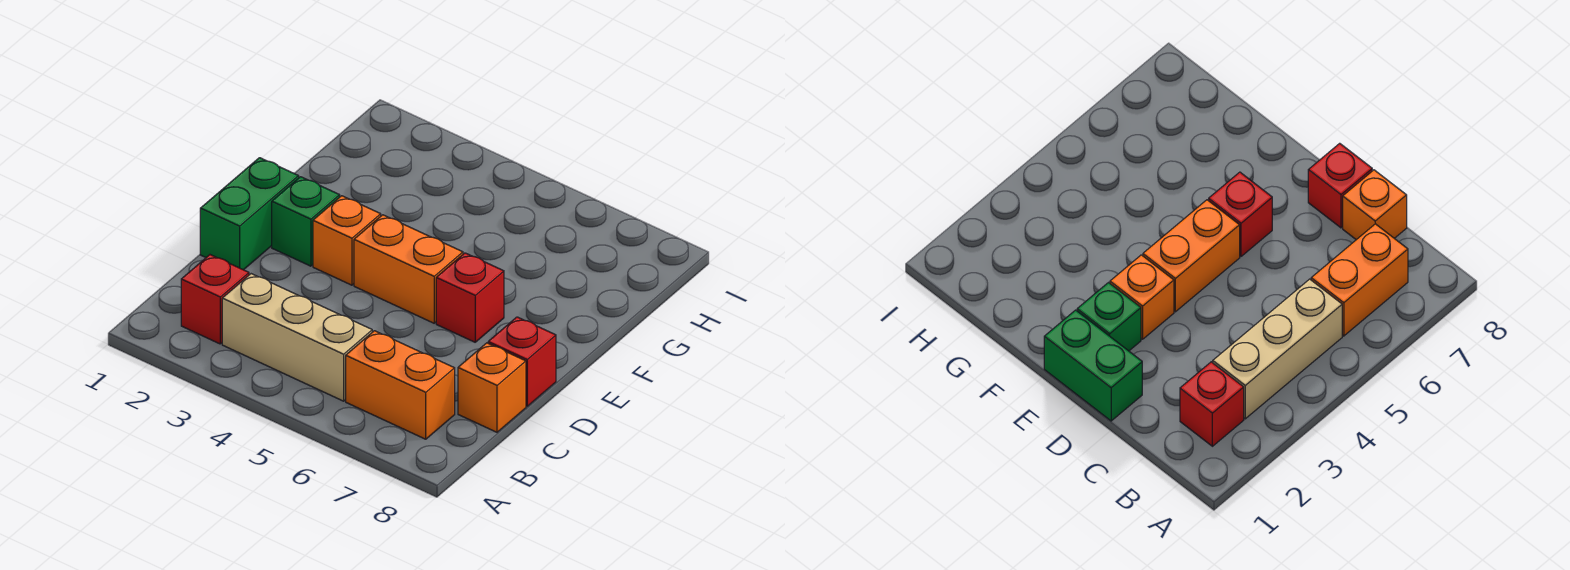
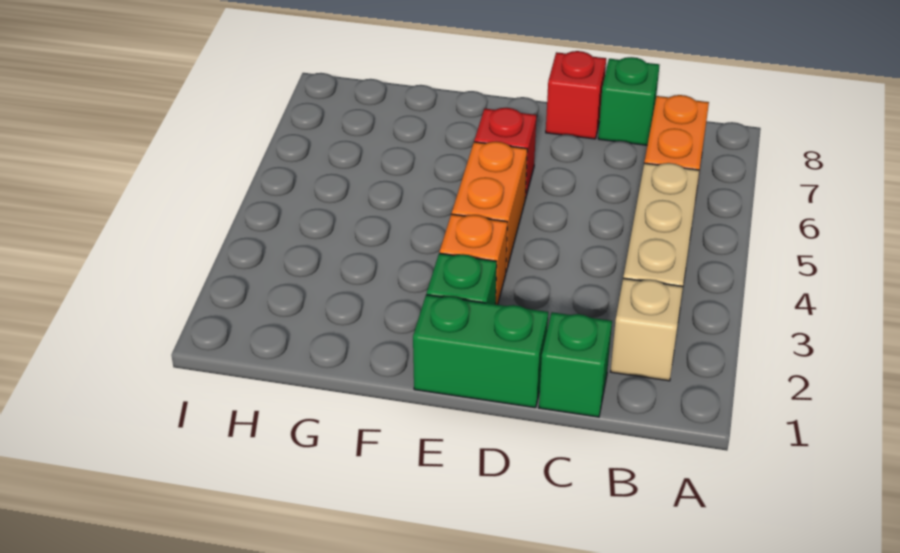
red brick B2 level 1 -> tan brick B2 level 1
none -> green brick C1 level 1
orange brick C8 level 1 -> green brick C8 level 1

